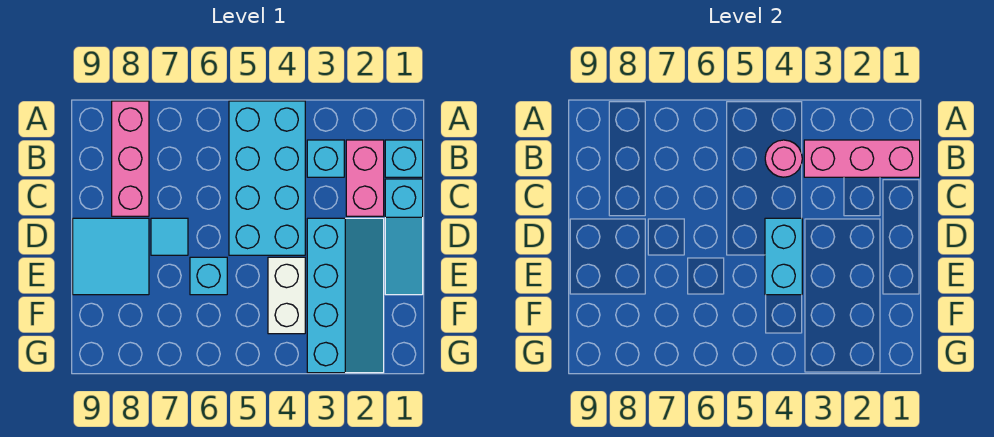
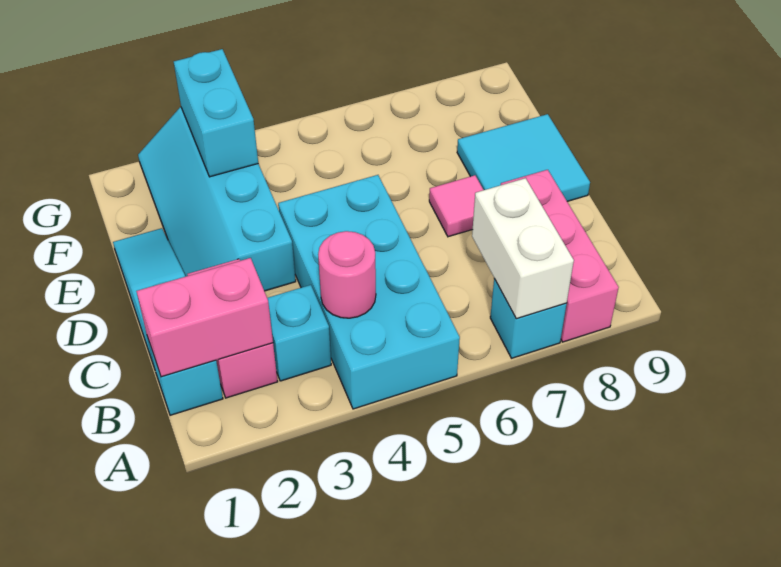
pink brick B1:B3 level 2 -> pink brick B1:B2 level 2
cyan brick D4:E4 level 2 -> cyan brick F3:G3 level 2
cyan tile D7 level 1 -> pink tile D7 level 1
white brick E4:F4 level 1 -> white brick A7:B7 level 2
cyan brick E6 level 1 -> cyan brick A7 level 1

